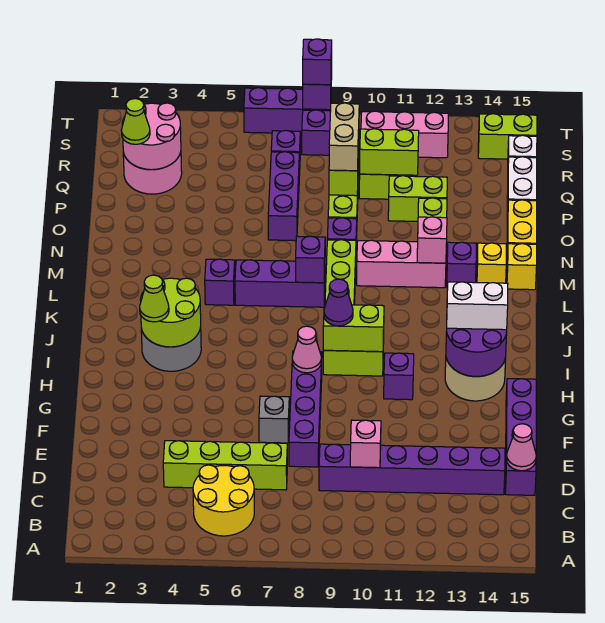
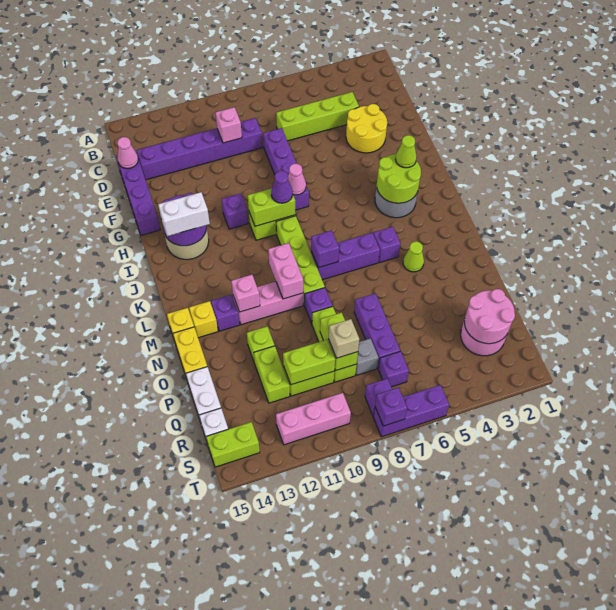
yellow round brick B5:C6 level 1 -> yellow round brick E3:F4 level 1
grey brick F7 level 1 -> grey brick Q8 level 1
none -> pink brick L10:M10 level 2
tan brick P9:Q9 level 3 -> tan brick Q9 level 3
lime brick P11:P12 level 1 -> lime brick P12:Q12 level 1
lime cone Q2 level 3 -> lime cone M4 level 1
purple brick T8 level 3 -> none

